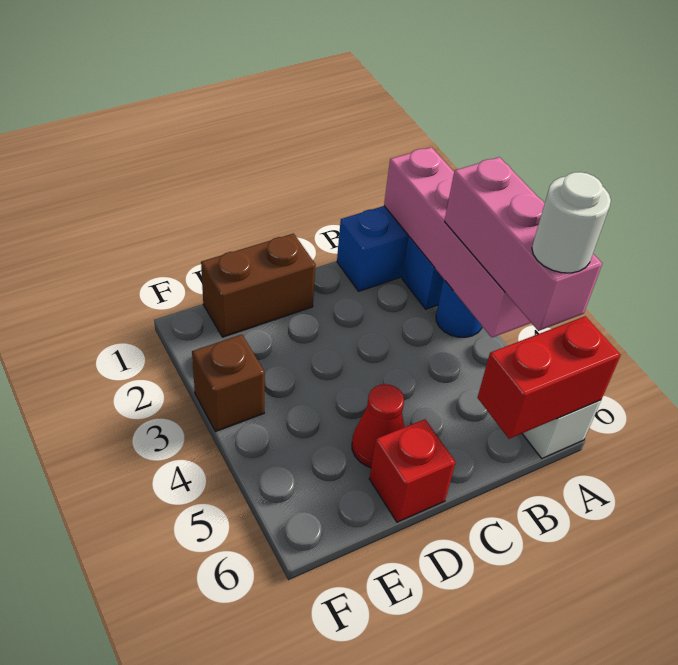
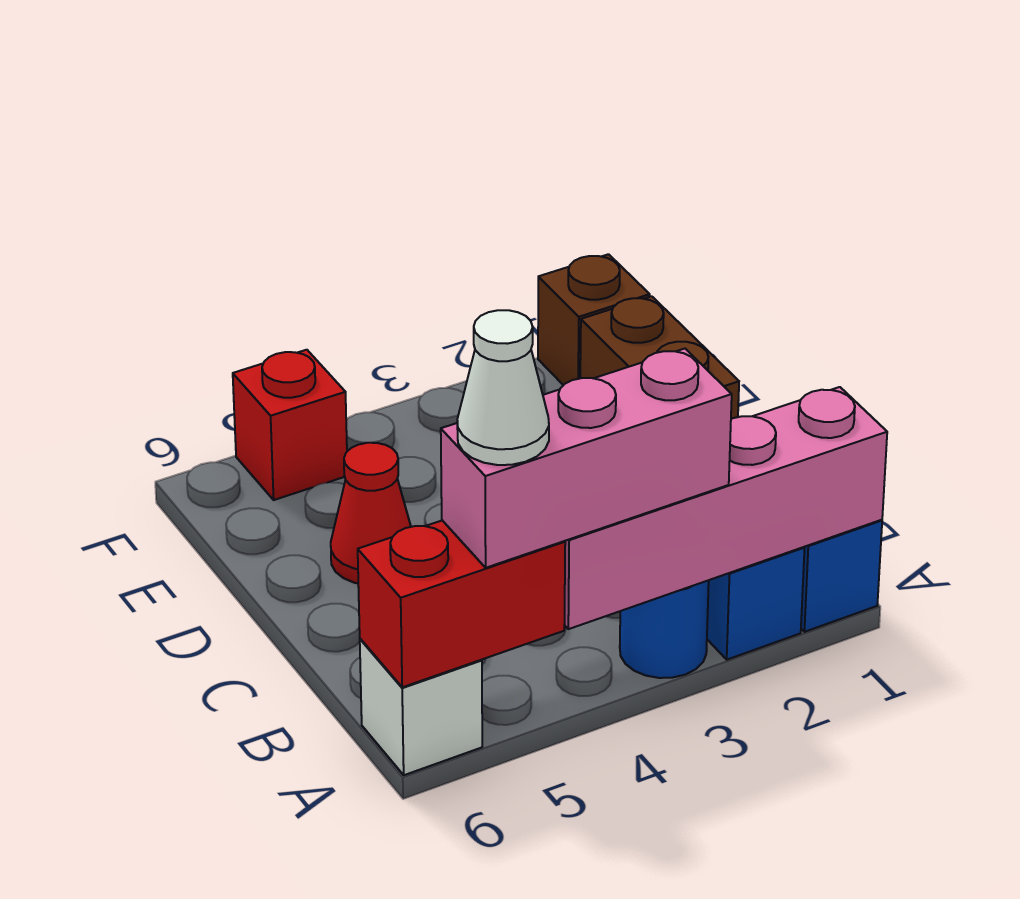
white round brick A5 level 4 -> white cone A5 level 4
red brick A6:B6 level 2 -> red brick A5:A6 level 2
red brick D6 level 1 -> red brick F5 level 1
brown brick F3 level 1 -> brown brick F1 level 1

